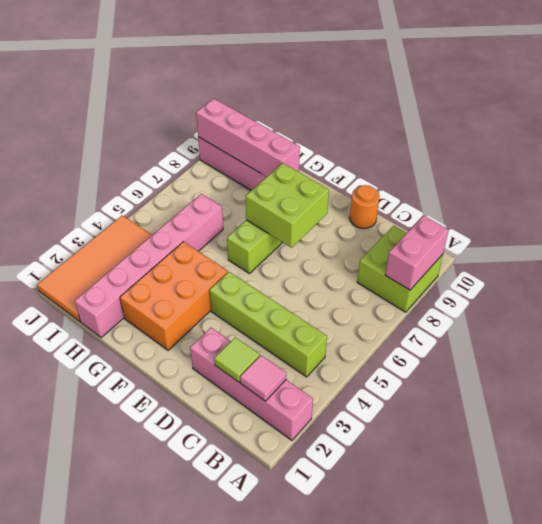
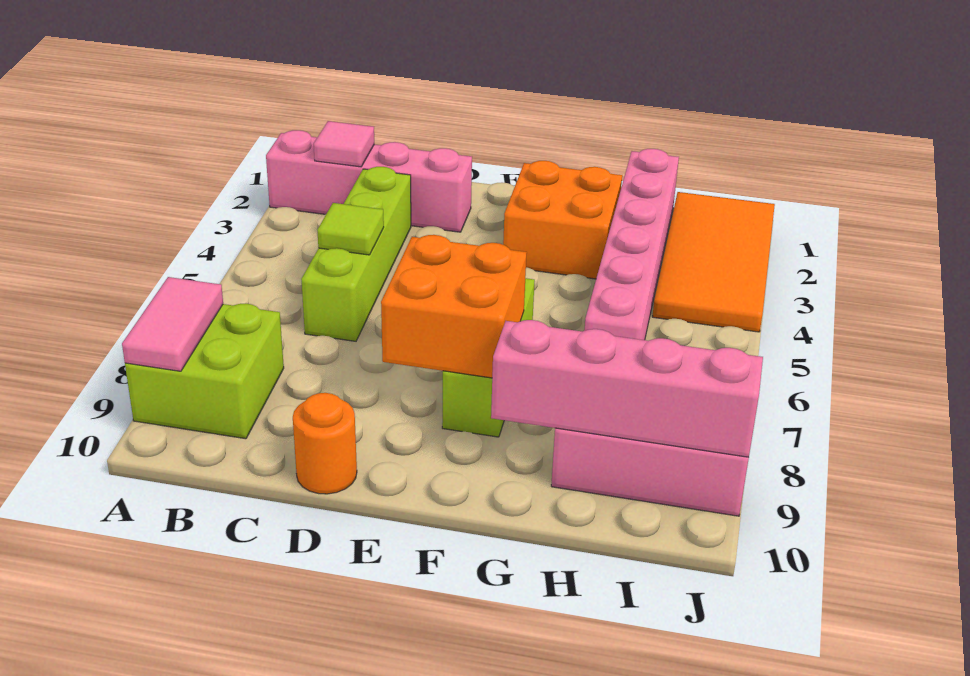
pink brick A8:A9 level 2 -> pink tile A8:A9 level 2
lime brick B4:E4 level 1 -> lime brick C3:C6 level 1
lime tile C2 level 2 -> lime tile C5 level 2
lime brick E7:F8 level 2 -> orange brick E7:F8 level 2
orange brick F2:G4 level 1 -> orange brick F2:G3 level 1

